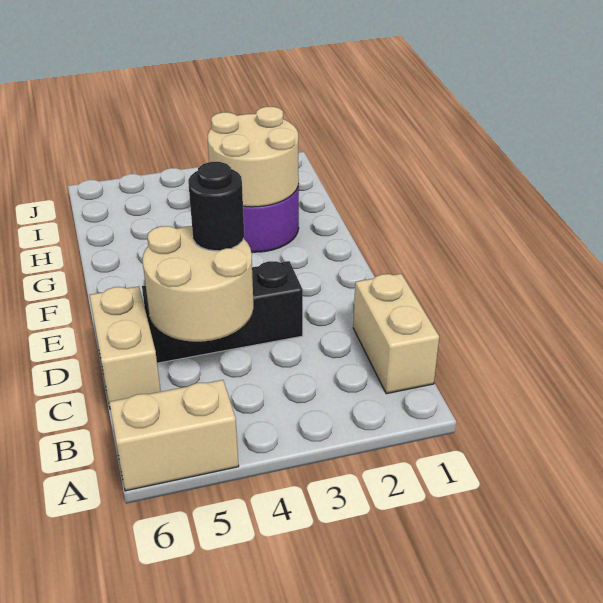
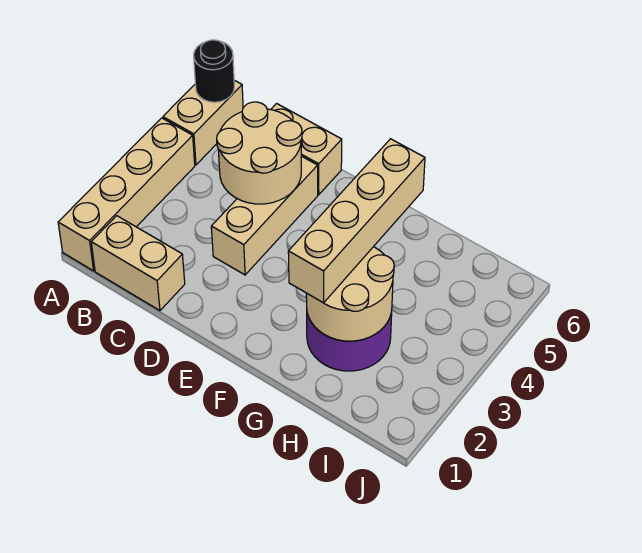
none -> tan brick A1:A4 level 1
black brick D3:D5 level 1 -> tan brick D3:D5 level 1
black round brick D4 level 3 -> black round brick A6 level 2
none -> tan brick G2:G5 level 3

